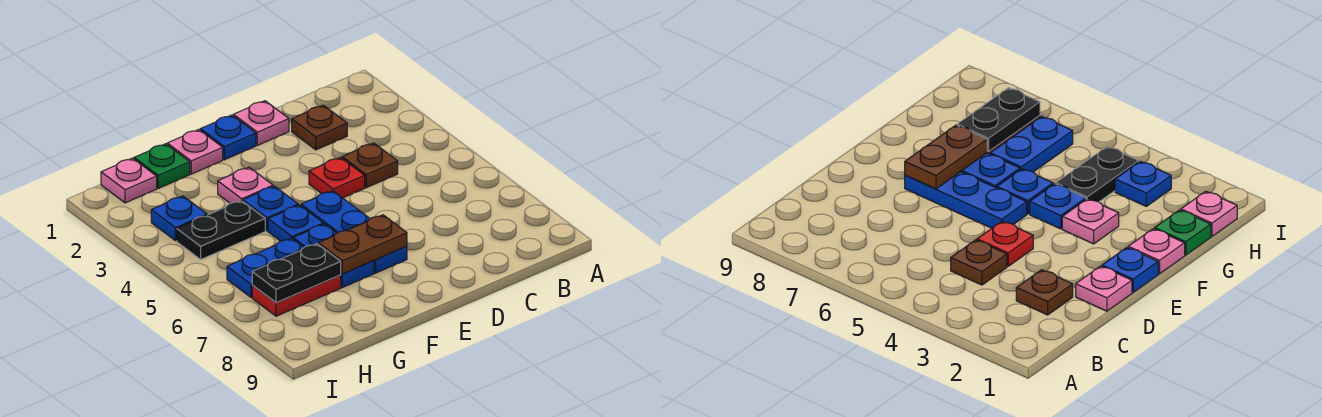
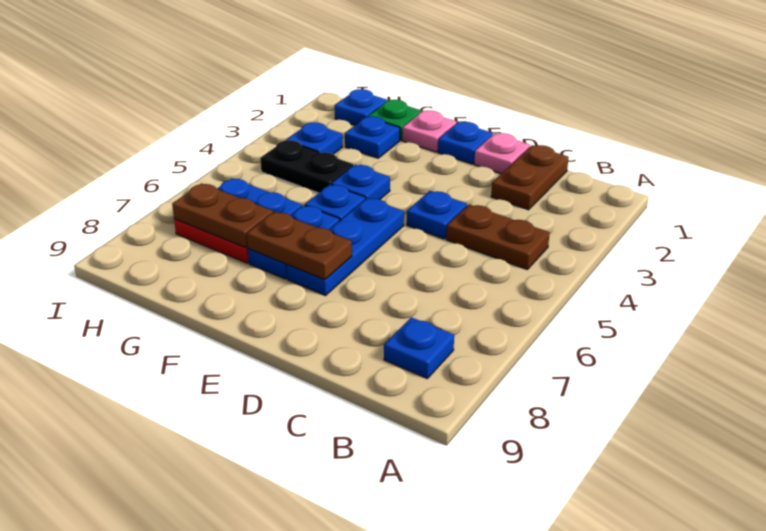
none -> blue plate B8 level 1
brown plate C2 level 1 -> brown plate C1:C2 level 1
brown plate C4 level 1 -> brown plate B4:C4 level 1
red plate D4 level 1 -> blue plate D4 level 1
pink plate F3 level 1 -> none
none -> blue plate G2 level 1
black plate G7:H7 level 2 -> brown plate G7:H7 level 2
pink plate H1 level 1 -> blue plate H1 level 1

